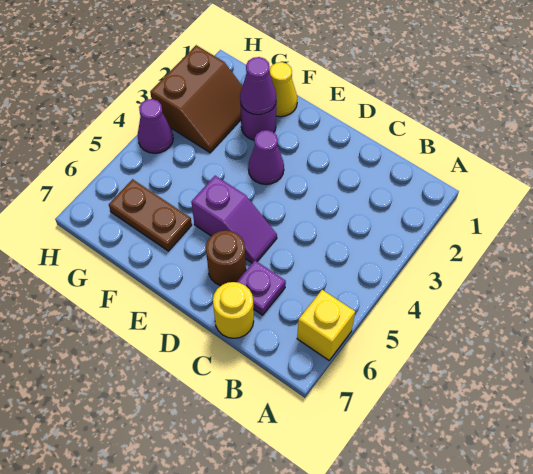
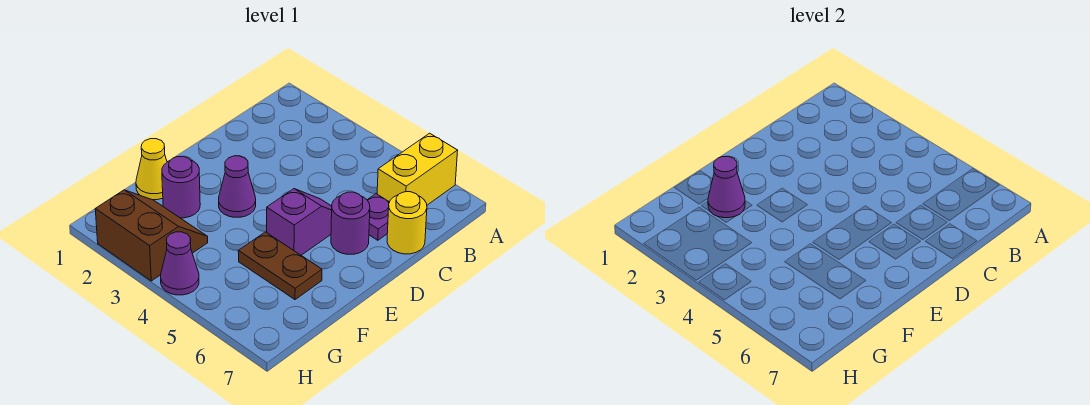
yellow brick A6 level 1 -> yellow brick A6:B6 level 1
brown round brick D6 level 1 -> purple round brick D6 level 1
brown plate F6:G6 level 1 -> brown plate F5:F6 level 1

